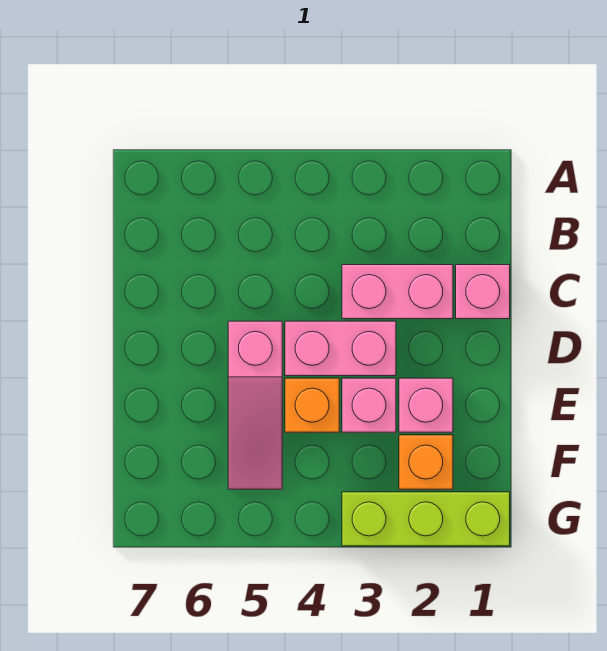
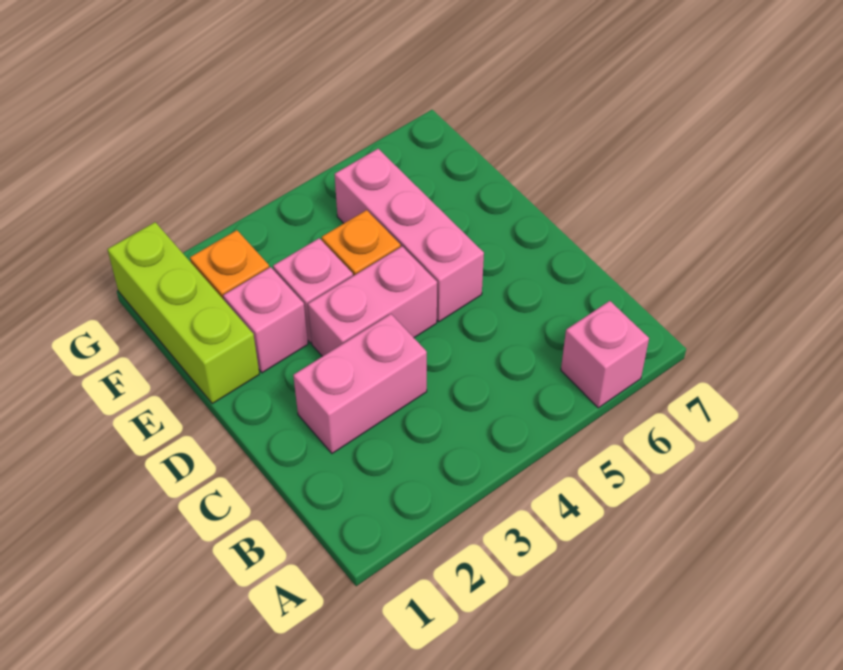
pink brick C1 level 1 -> pink brick A6 level 1
pink slope D5:F5 level 1 top D -> pink brick D5:F5 level 1
lime brick G1:G3 level 1 -> lime brick E1:G1 level 1

